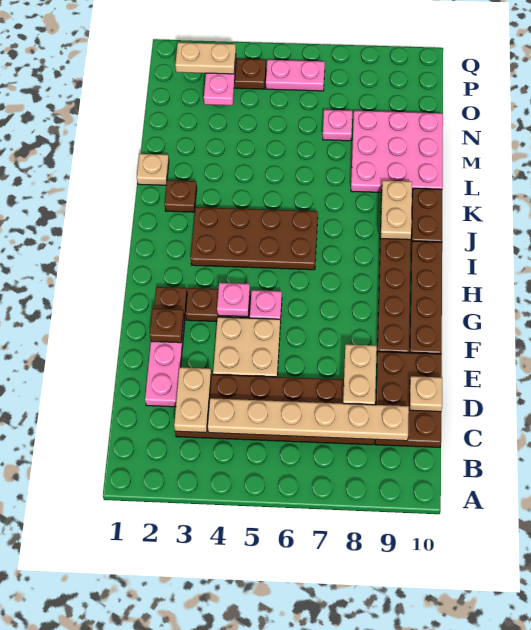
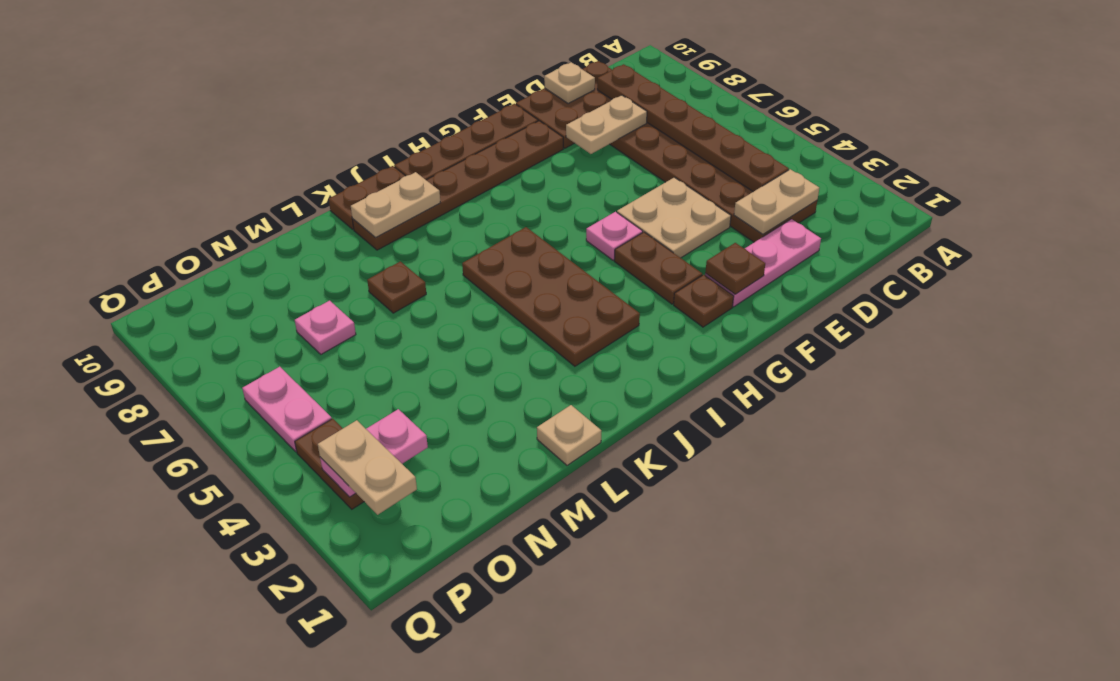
tan plate C4:C9 level 2 -> brown plate C4:C9 level 2
pink plate G4 level 2 -> none
brown plate K2 level 1 -> brown plate L7 level 1
pink plate L8:N10 level 1 -> none

